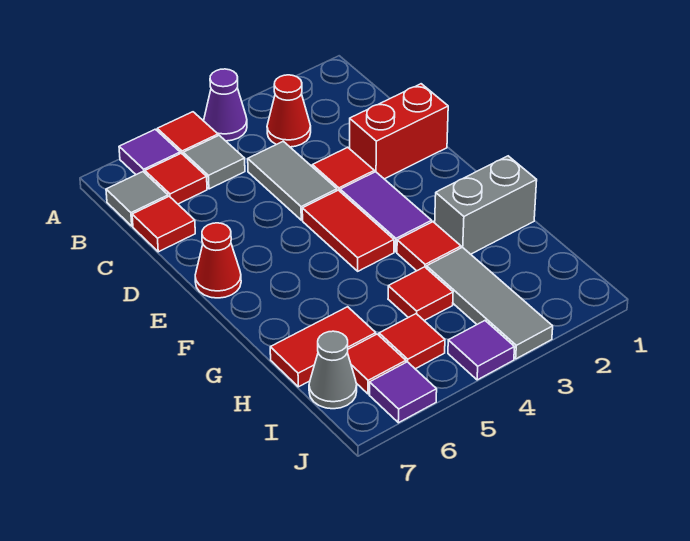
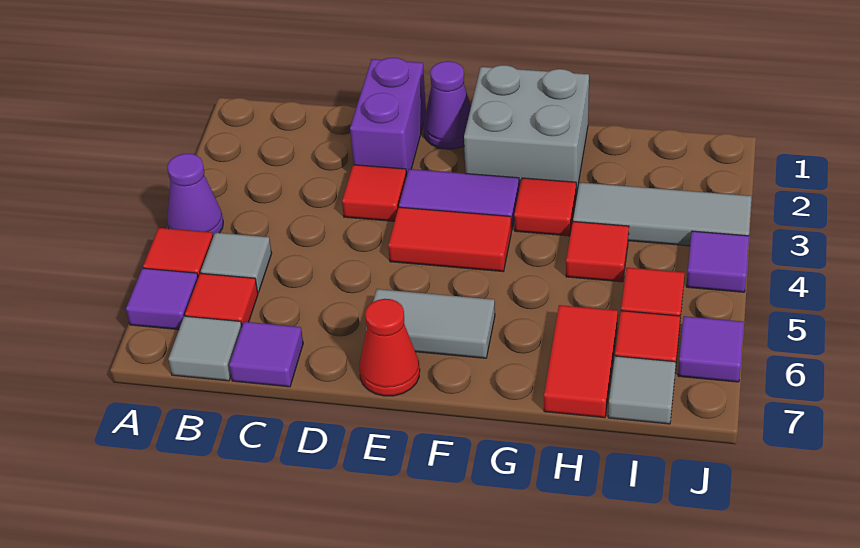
red cone B3 level 1 -> none
grey tile C4:D4 level 1 -> grey tile E6:F6 level 1
red tile C7 level 1 -> purple tile C7 level 1
red brick D1:D2 level 1 -> purple brick D1:D2 level 1
none -> purple cone E1 level 1
grey brick G1:G2 level 1 -> grey brick F1:G2 level 1
grey cone I7 level 1 -> grey tile I7 level 1

